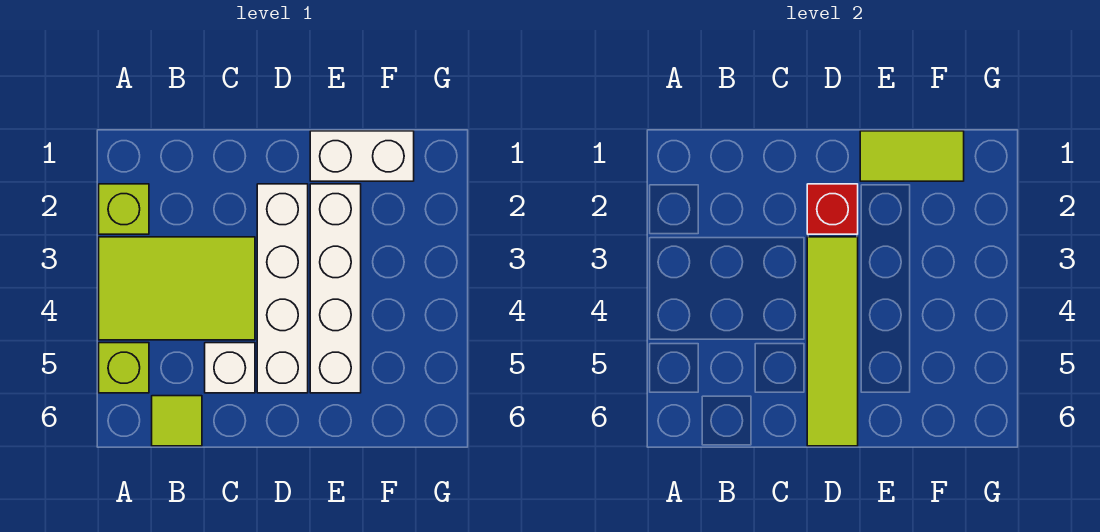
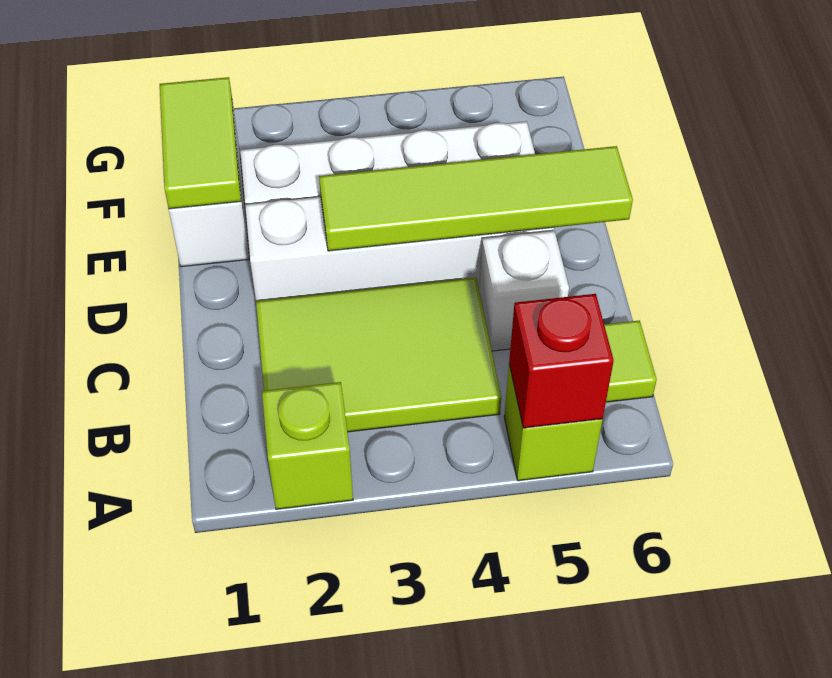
lime tile A3:C4 level 1 -> lime tile B2:C4 level 1
red brick D2 level 2 -> red brick A5 level 2

